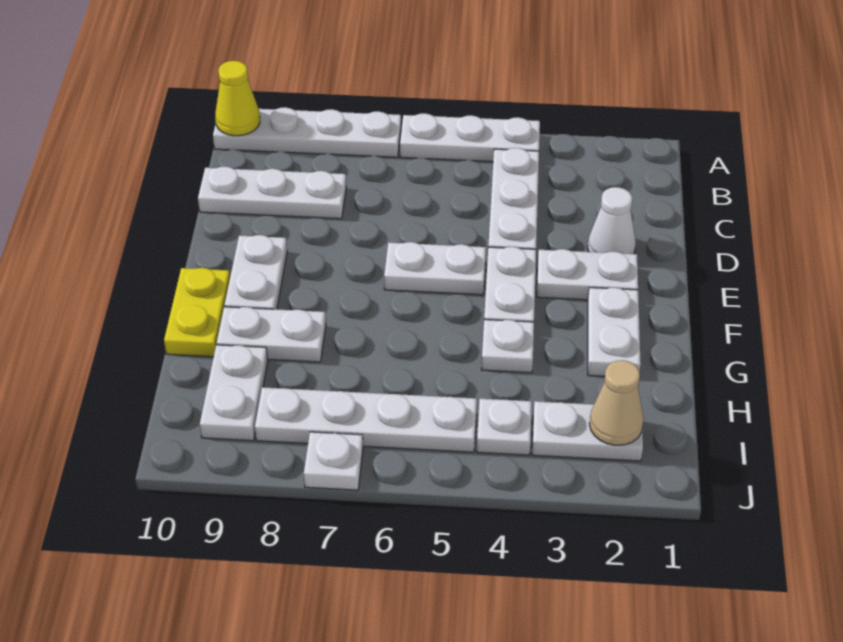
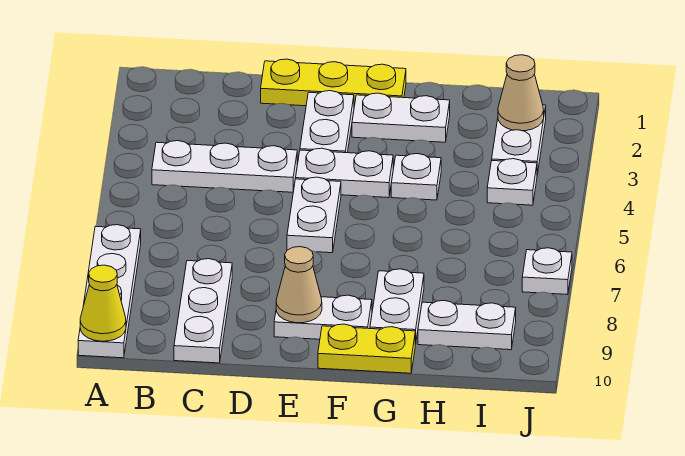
white plate A4:A6 level 1 -> none
none -> yellow plate D1:F1 level 1
white cone D2 level 1 -> none
none -> tan cone E9 level 2
white plate I5:I8 level 1 -> none

